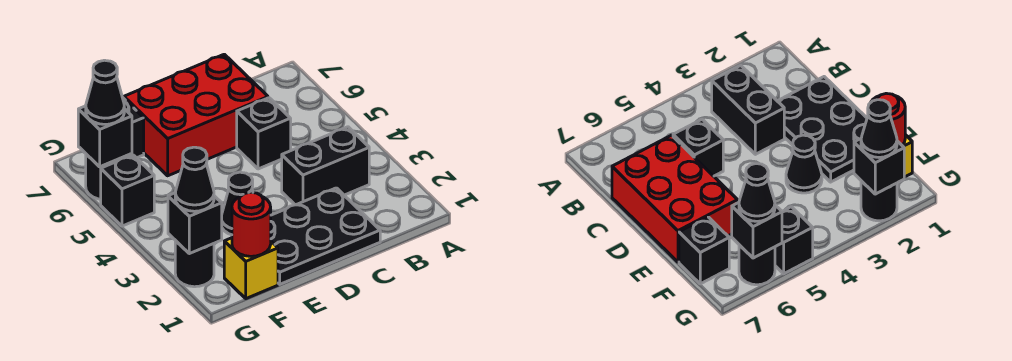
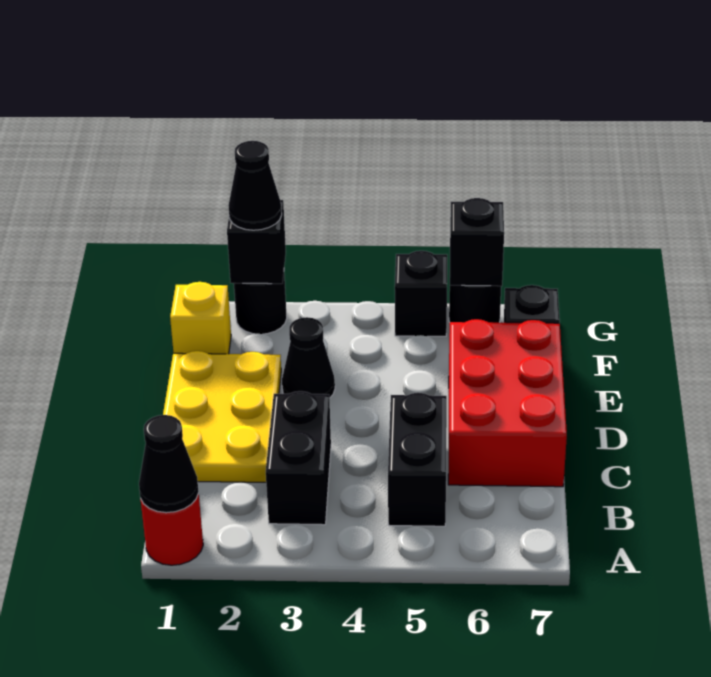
black plate C1:E2 level 1 -> yellow plate C1:E2 level 1
black brick C5 level 1 -> black brick B5:C5 level 1
red round brick F1 level 2 -> red round brick A1 level 1
black cone G6 level 3 -> black cone A1 level 2

